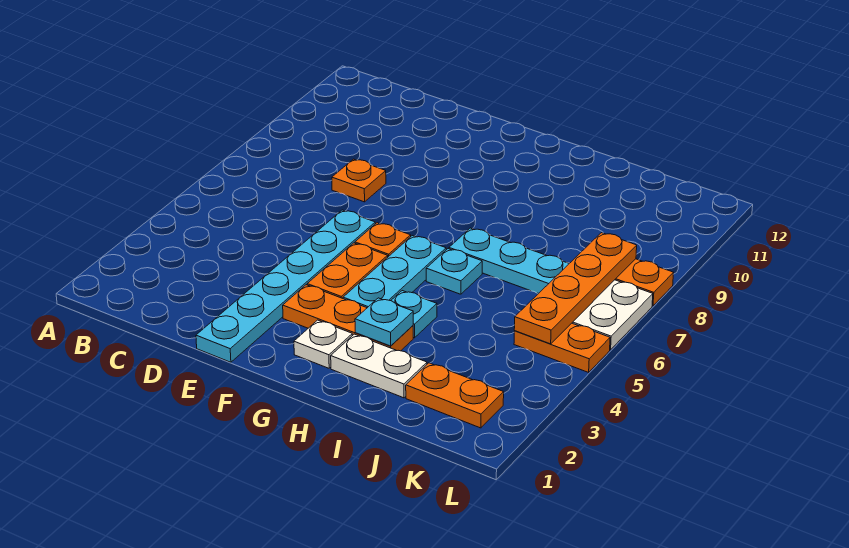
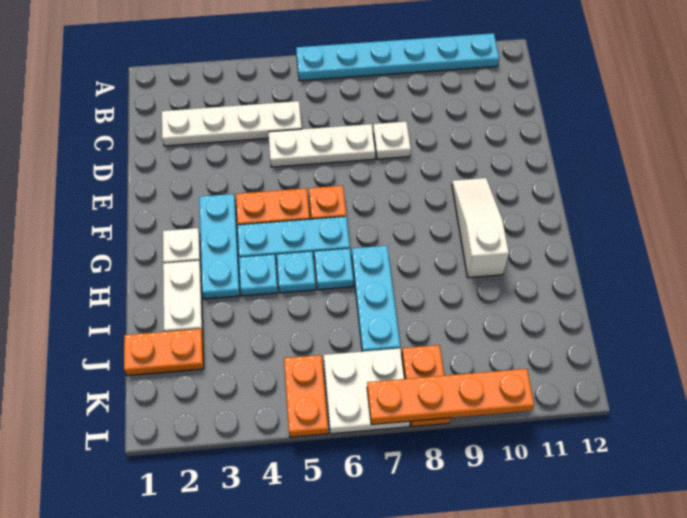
none -> white plate C2:C5 level 1
none -> white plate D5:D7 level 1
orange plate D8 level 1 -> white plate D8 level 1
cyan plate E1:E6 level 1 -> cyan plate A6:A11 level 1
orange plate F3:H3 level 1 -> cyan plate F3:H3 level 1
none -> white slope F10:H10 level 1 top H
cyan plate H3 level 2 -> cyan plate H5 level 1
orange plate J2:K2 level 1 -> orange plate J1:J2 level 1
orange plate K5:K8 level 2 -> orange plate L7:L10 level 2

